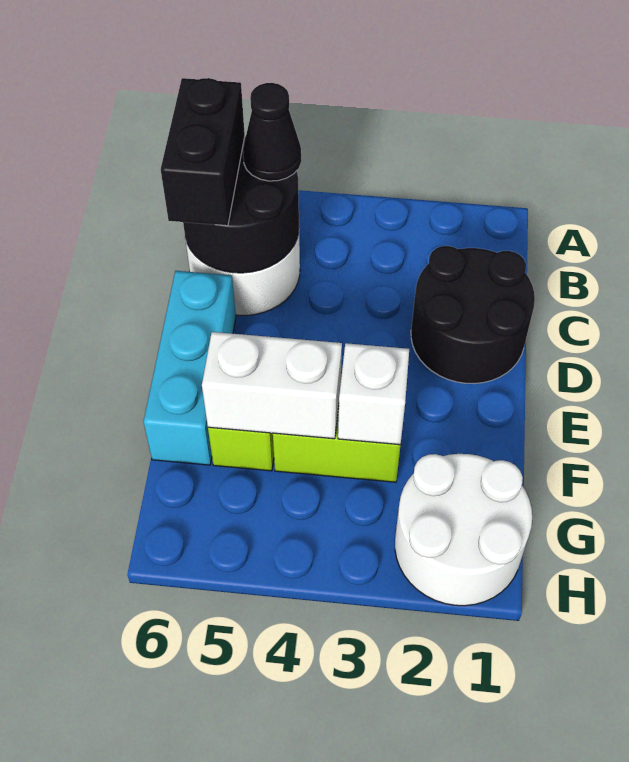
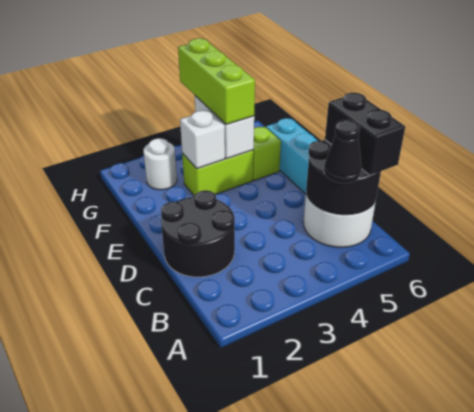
white brick F4:F5 level 2 -> white brick F4:G4 level 2
none -> lime brick F4:H4 level 3
white round brick G1:H2 level 1 -> white round brick G2 level 1

